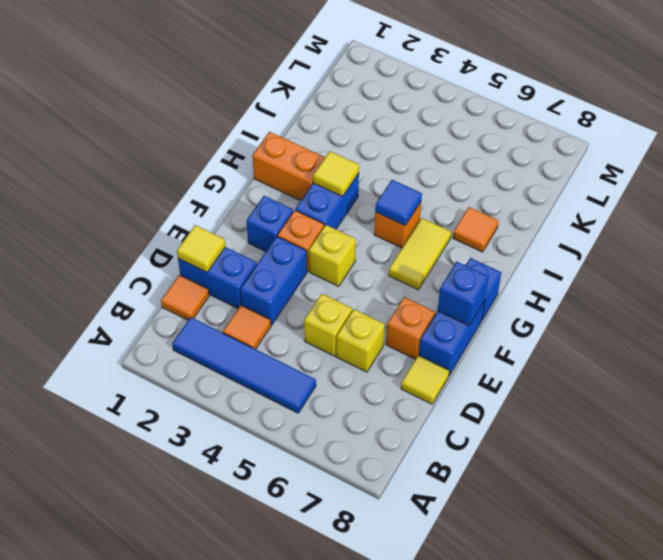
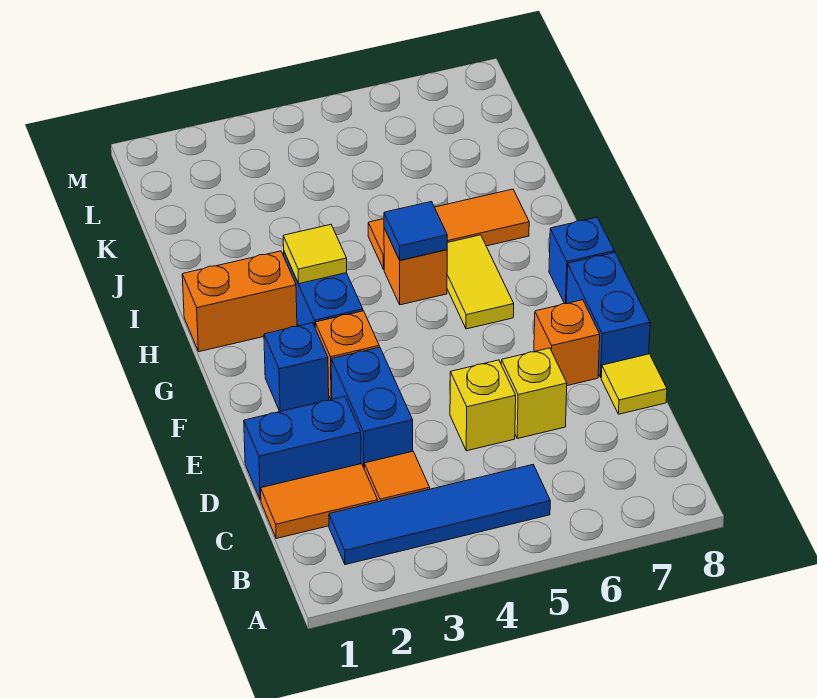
orange tile C1 level 1 -> orange tile C1:C2 level 1
yellow tile D1 level 2 -> none
yellow brick F4 level 1 -> none
blue brick F8 level 2 -> none
orange tile I7 level 1 -> orange tile I5:I7 level 1

